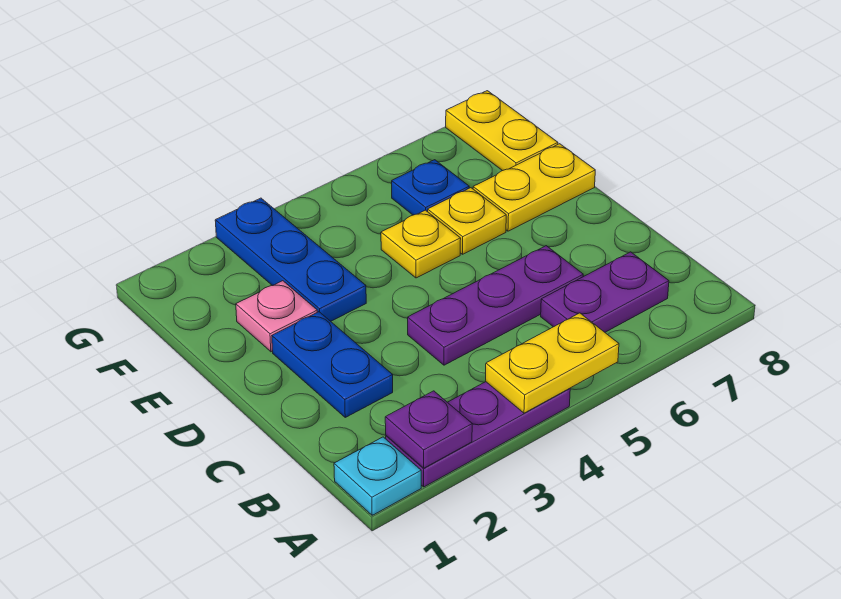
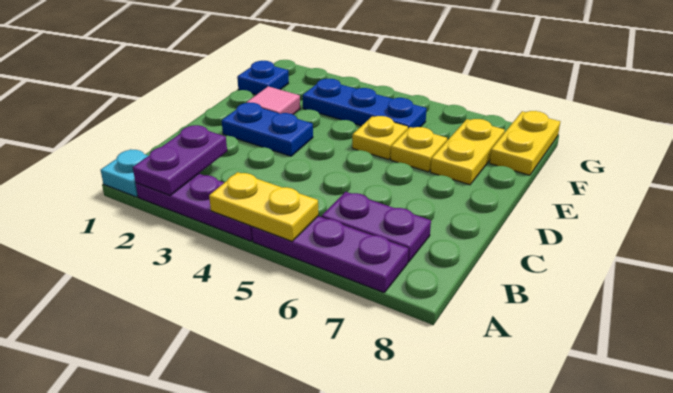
purple plate A2 level 2 -> purple plate A2:B2 level 2
blue plate C2:D2 level 1 -> blue plate D2:D3 level 1
purple plate C4:C6 level 1 -> purple plate A5:A7 level 1
pink plate E2 level 1 -> pink tile E2 level 1
blue plate E3:G3 level 1 -> blue plate F3:F5 level 1
yellow plate E7:E8 level 1 -> yellow plate E7:F7 level 1
blue plate F6 level 1 -> blue plate F1 level 1

